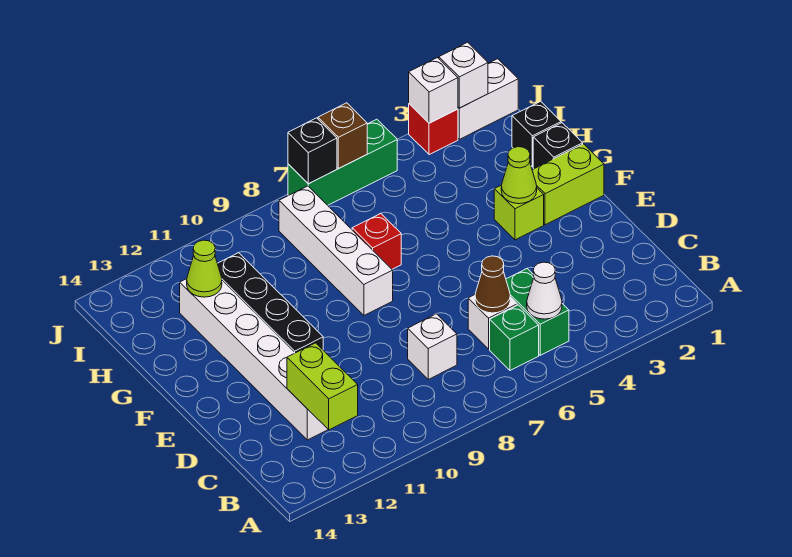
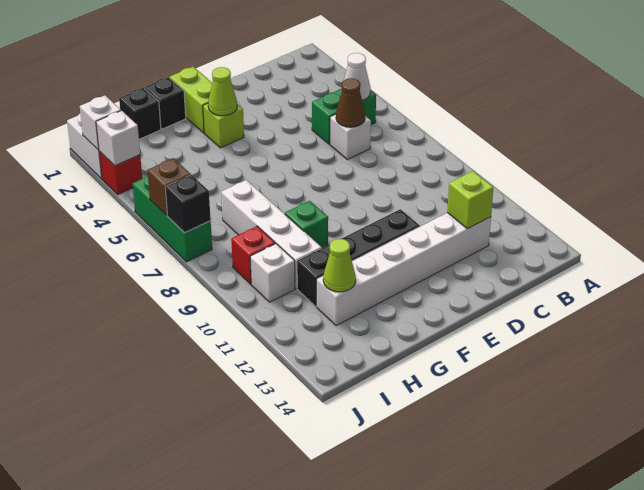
green brick B6 level 1 -> green brick G9 level 1
lime brick B12:C12 level 2 -> lime brick C12 level 2
white brick C8 level 1 -> white brick I10 level 1
white brick F8:I8 level 1 -> white brick H7:H10 level 1
red brick G7 level 1 -> red brick I9 level 1

